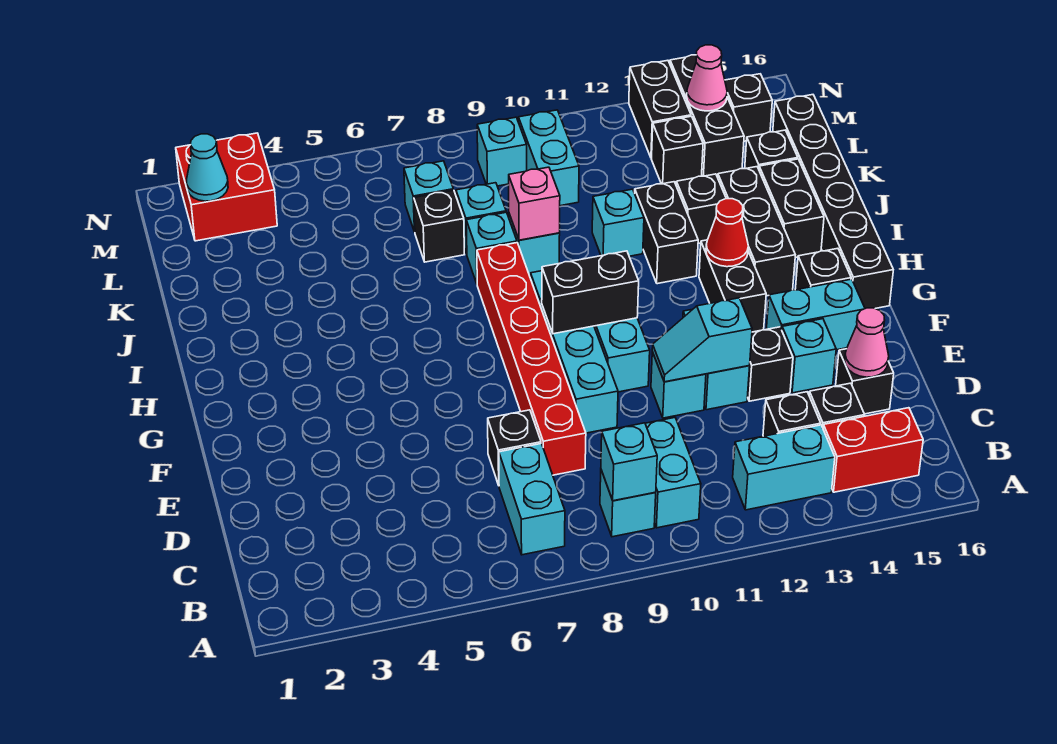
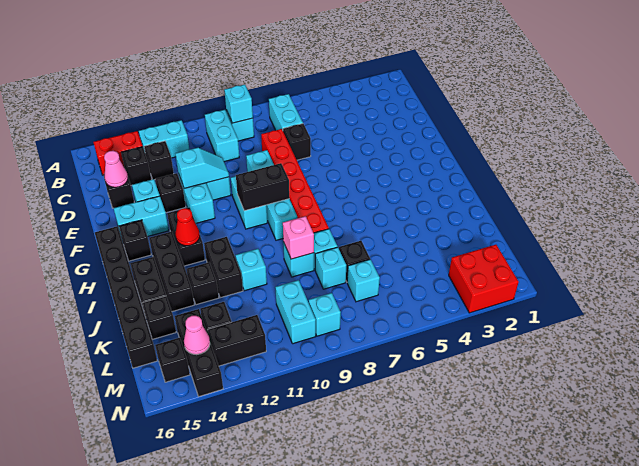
cyan cone M2 level 2 -> none
black brick M13:N13 level 1 -> black brick M12:M13 level 1

